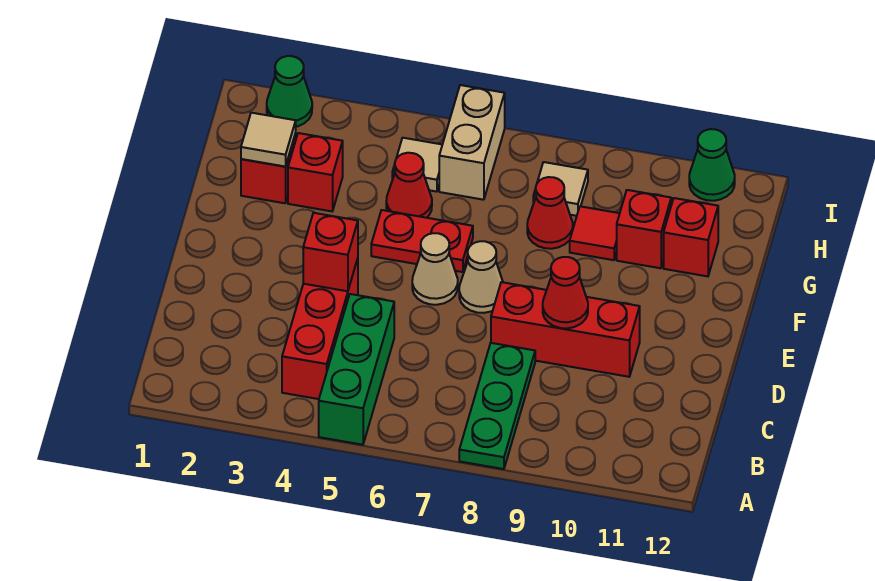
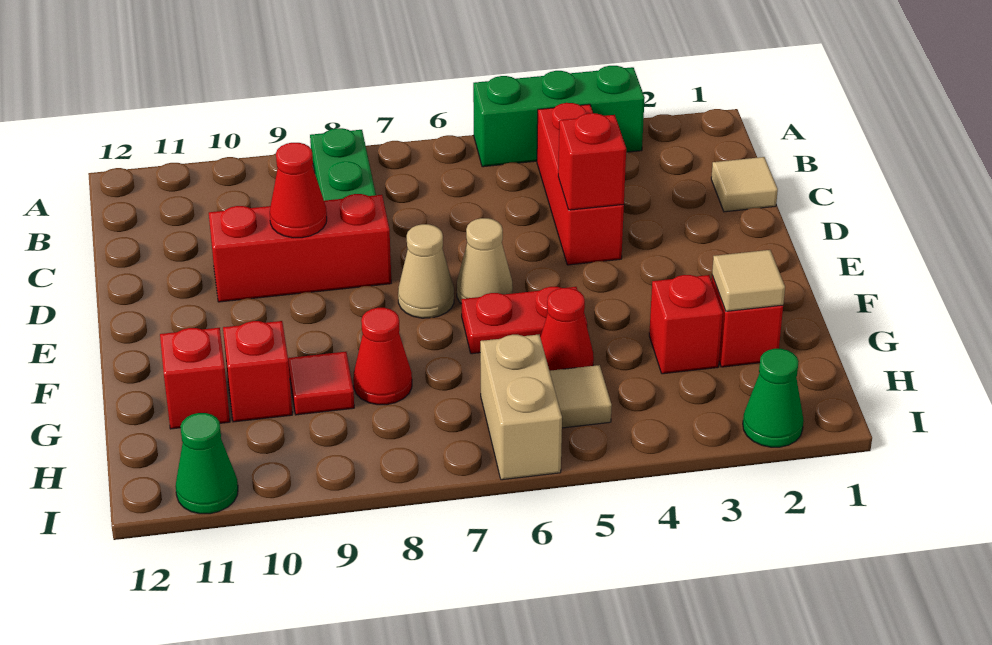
green brick A5:C5 level 1 -> green brick A3:A5 level 1
tan tile H8 level 1 -> tan tile C1 level 1

